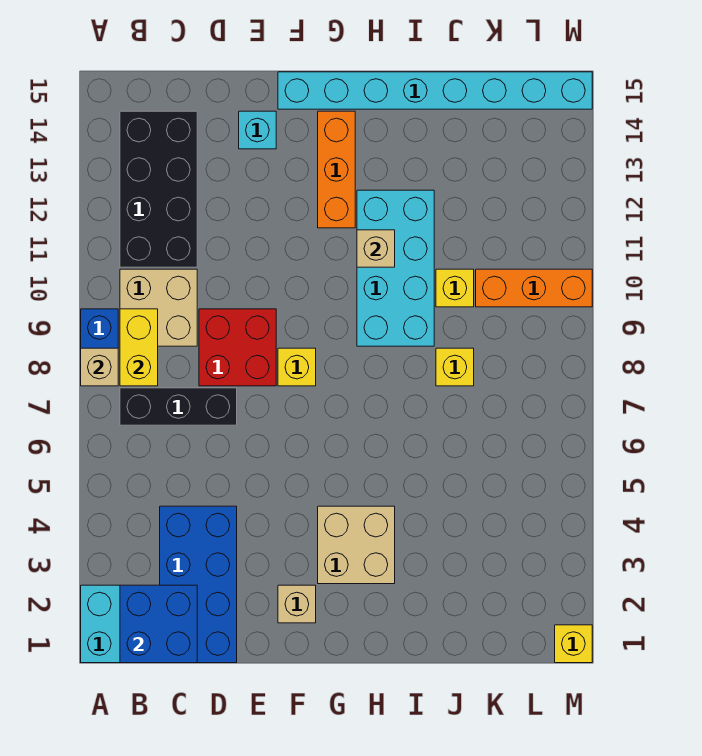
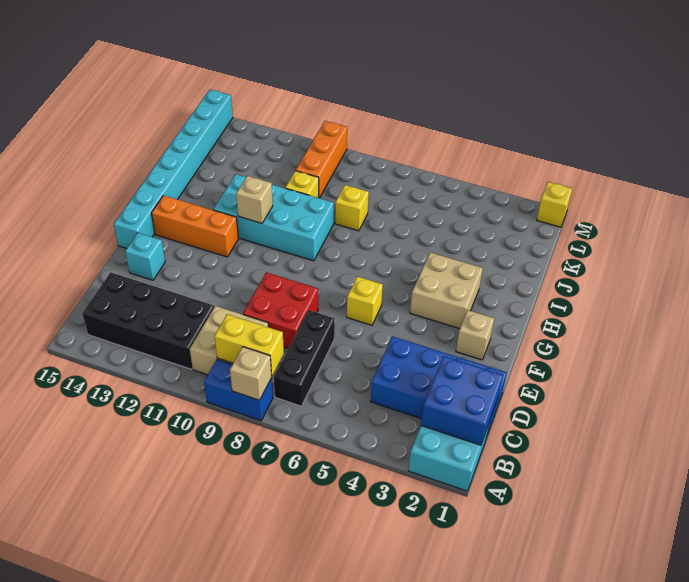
yellow brick F8 level 1 -> yellow brick F6 level 1

